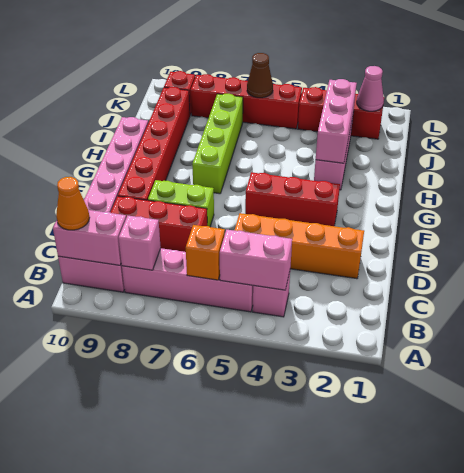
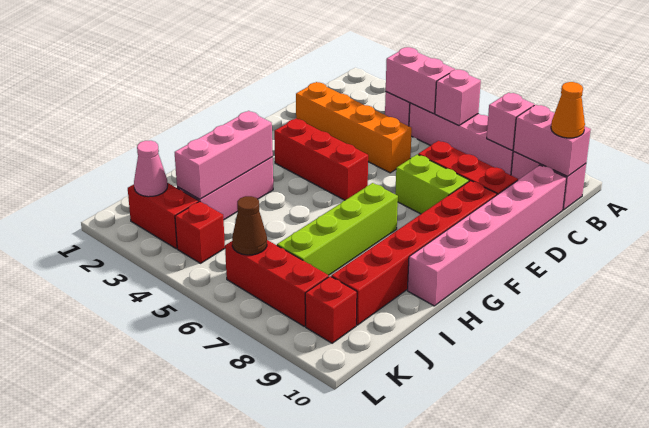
orange brick B6 level 2 -> pink brick B6 level 2
red brick K5:K8 level 1 -> red brick K6:K8 level 1

